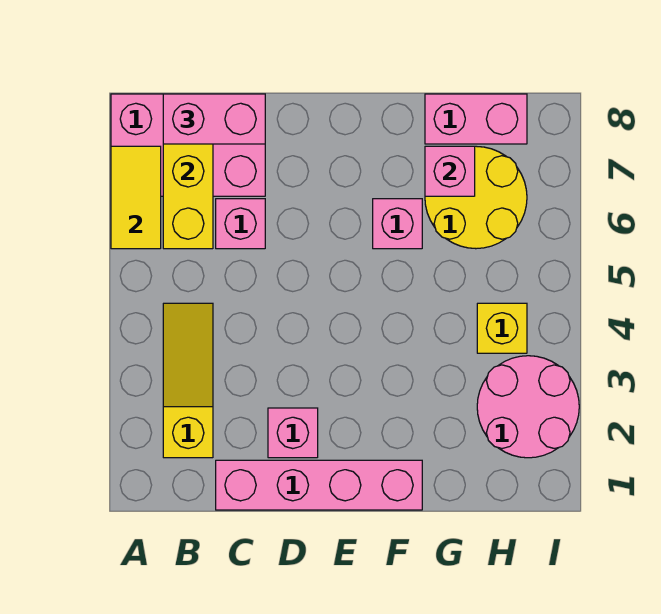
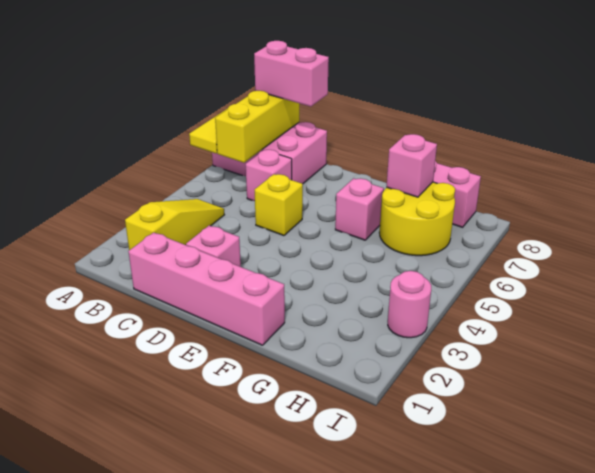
pink round brick H2:I3 level 1 -> pink round brick I3 level 1
yellow brick H4 level 1 -> yellow brick D5 level 1

